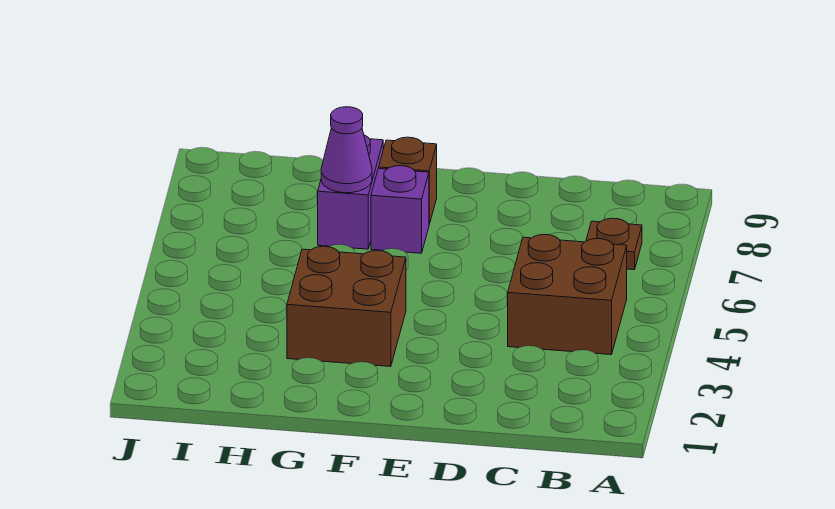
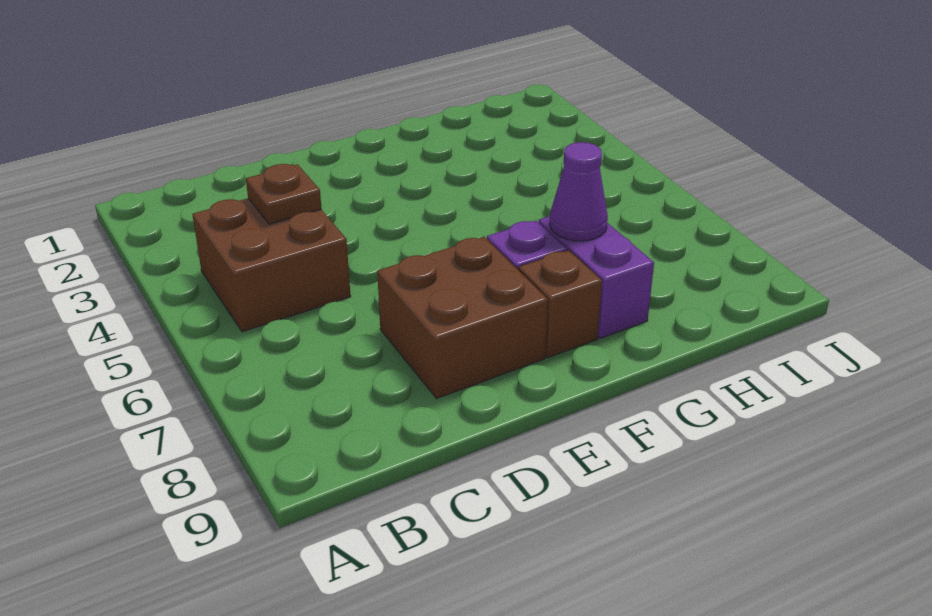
brown plate B7 level 1 -> brown plate C4 level 2
brown brick F3:G4 level 1 -> brown brick D7:E8 level 1

